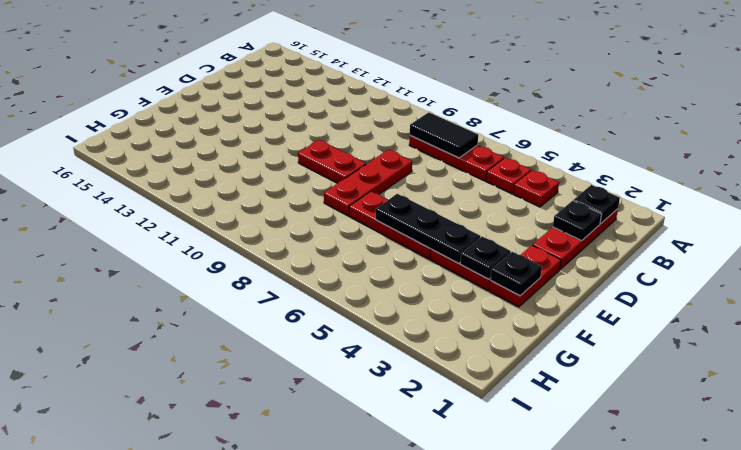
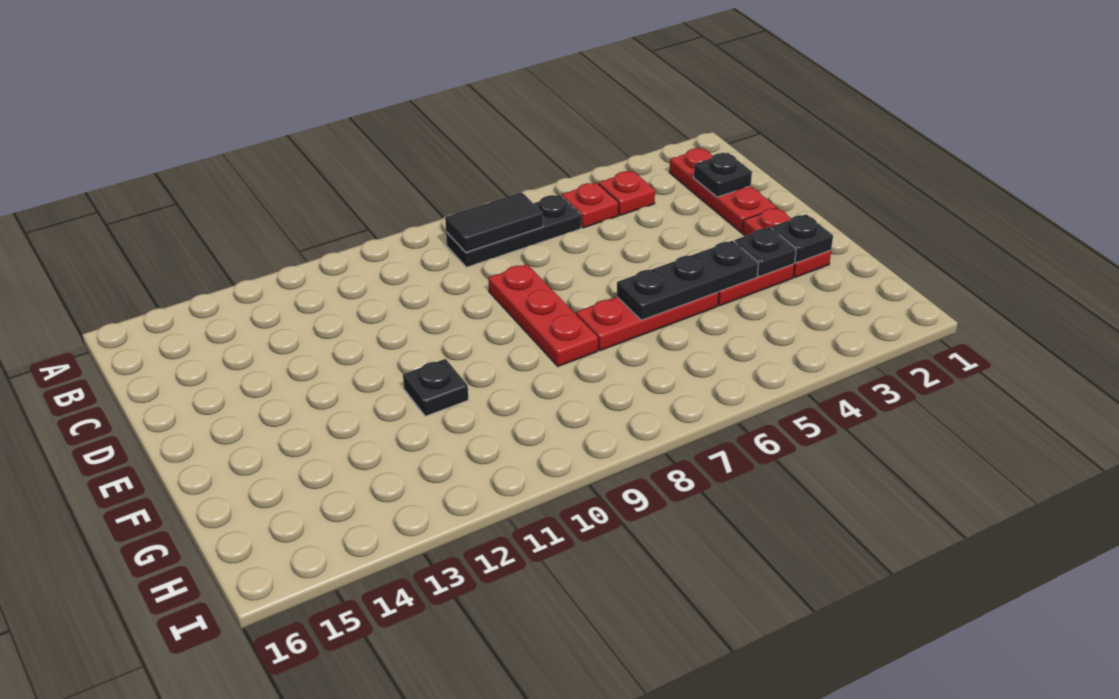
black plate B2 level 2 -> black plate F11 level 1
red plate B6:B8 level 1 -> black plate B6:B8 level 1
red plate E9:E10 level 1 -> none

